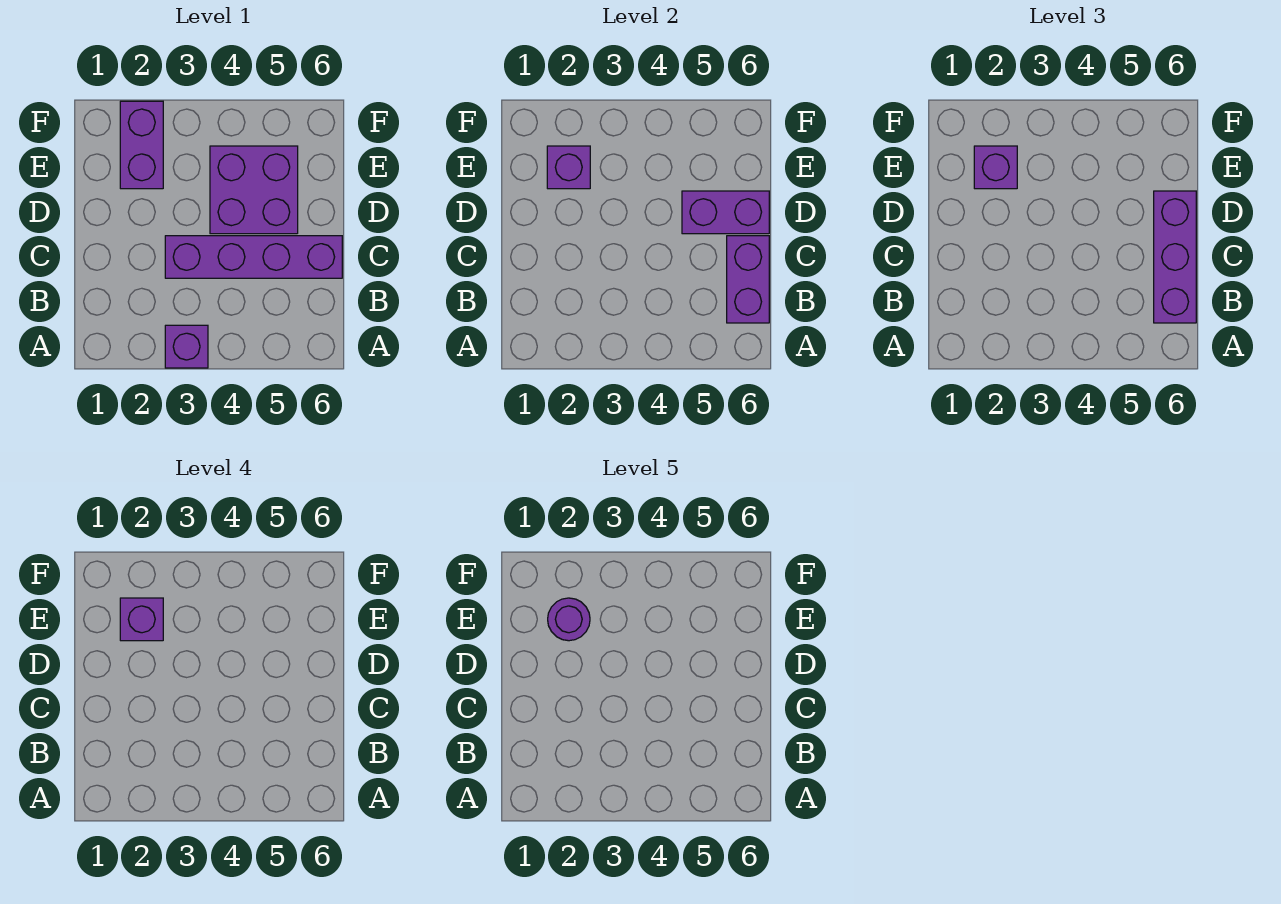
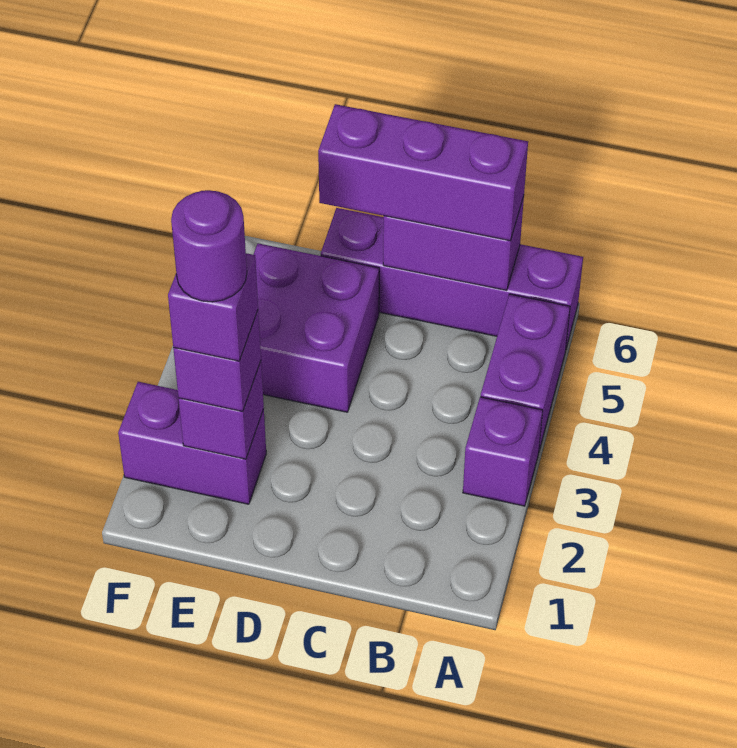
purple brick C3:C6 level 1 -> purple brick A6:D6 level 1
purple brick D5:D6 level 2 -> purple brick A4:A5 level 1

